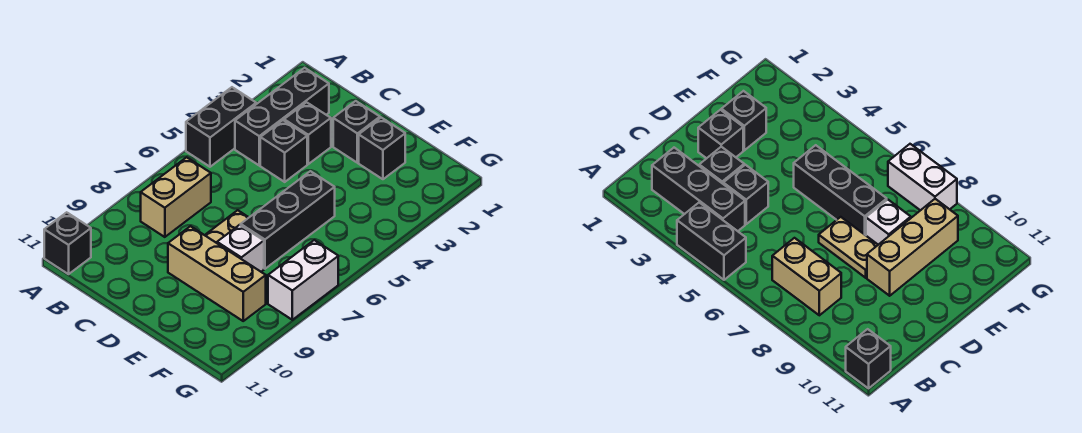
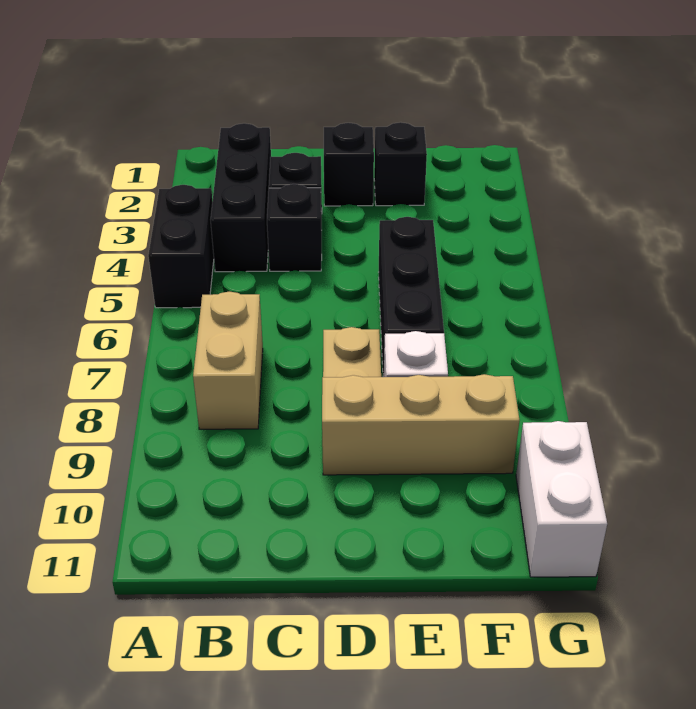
black brick A11 level 1 -> none
white brick G7:G8 level 1 -> white brick G10:G11 level 1

